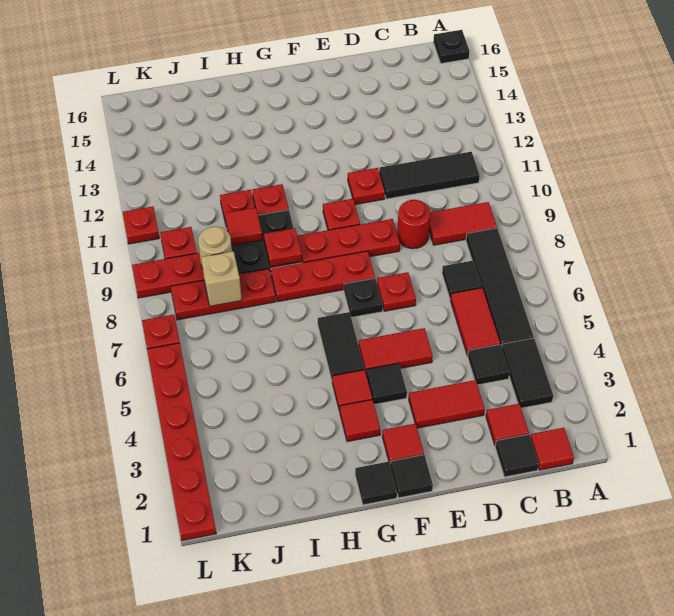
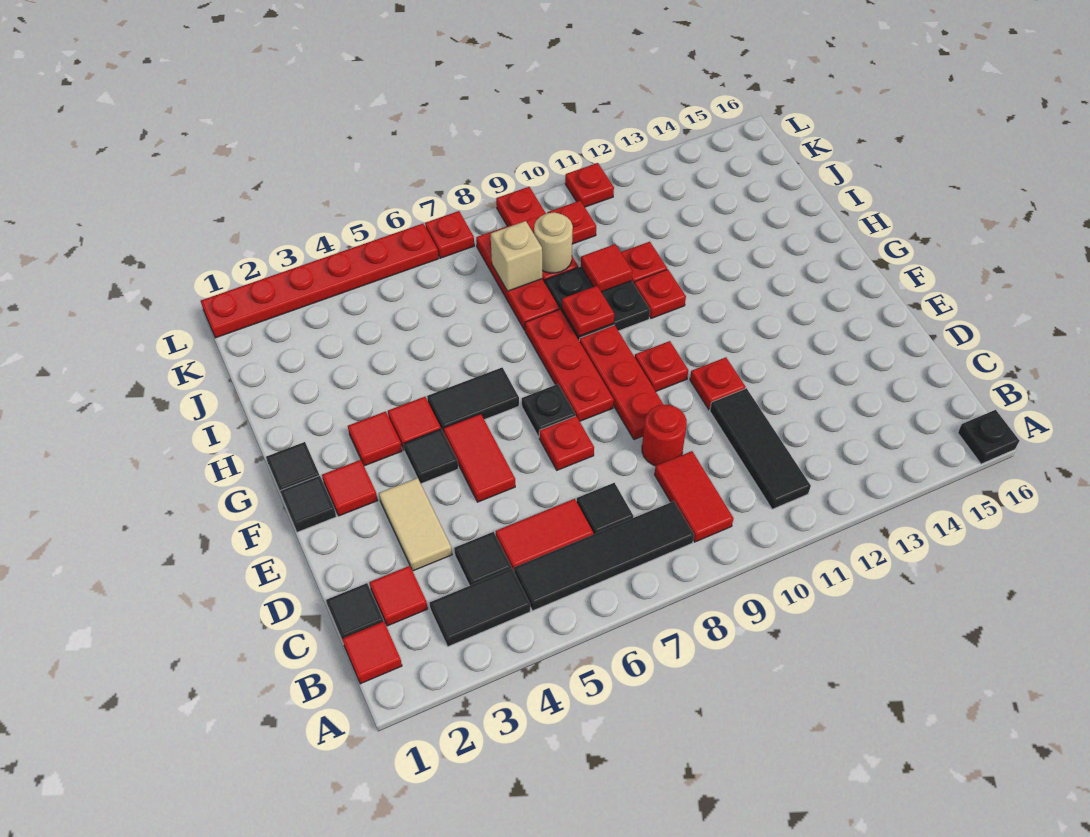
red tile D3:E3 level 1 -> tan tile D3:E3 level 1

